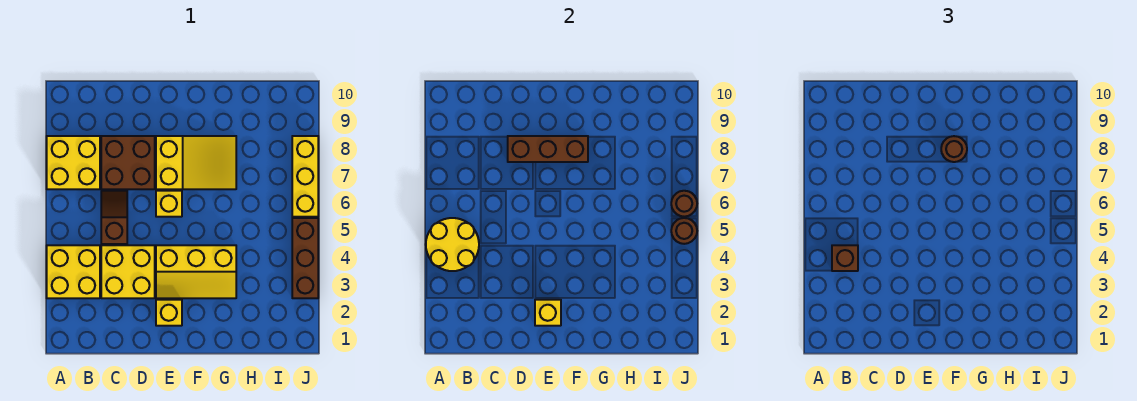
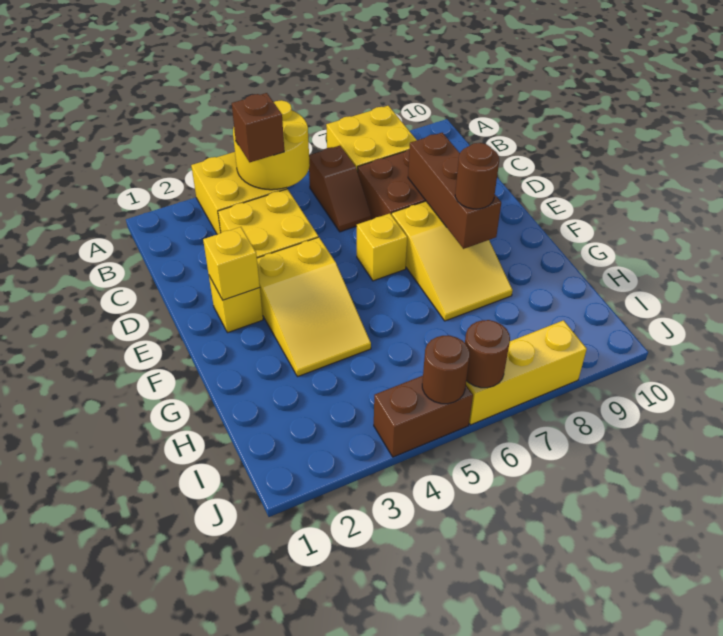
brown slope C5:C6 level 1 top 5 -> brown slope B6:C6 level 1 top B
yellow slope E3:G4 level 1 top 4 -> yellow slope E3:G4 level 1 top E
brown brick J3:J5 level 1 -> brown brick J4:J5 level 1

